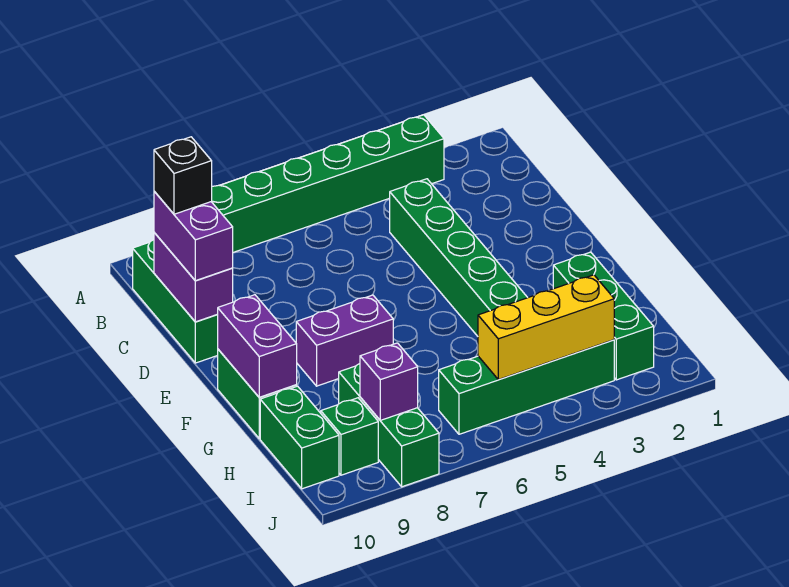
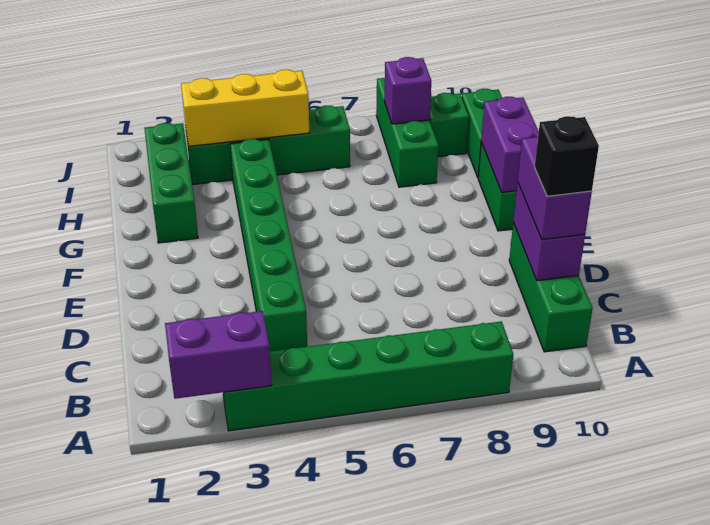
purple brick F7:F8 level 1 -> purple brick A2:A3 level 2

